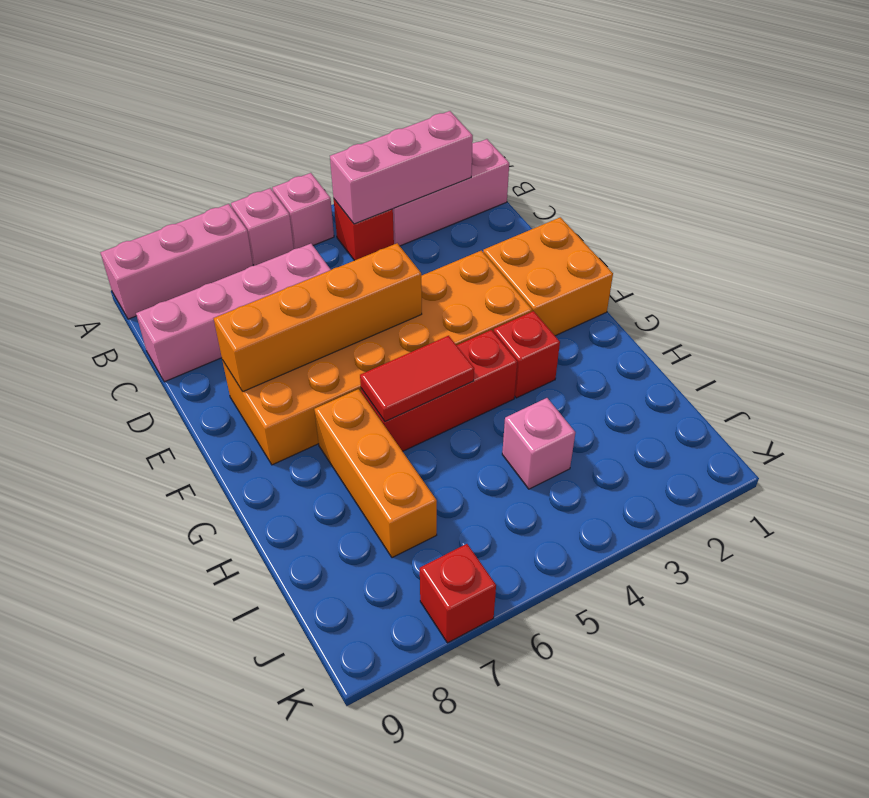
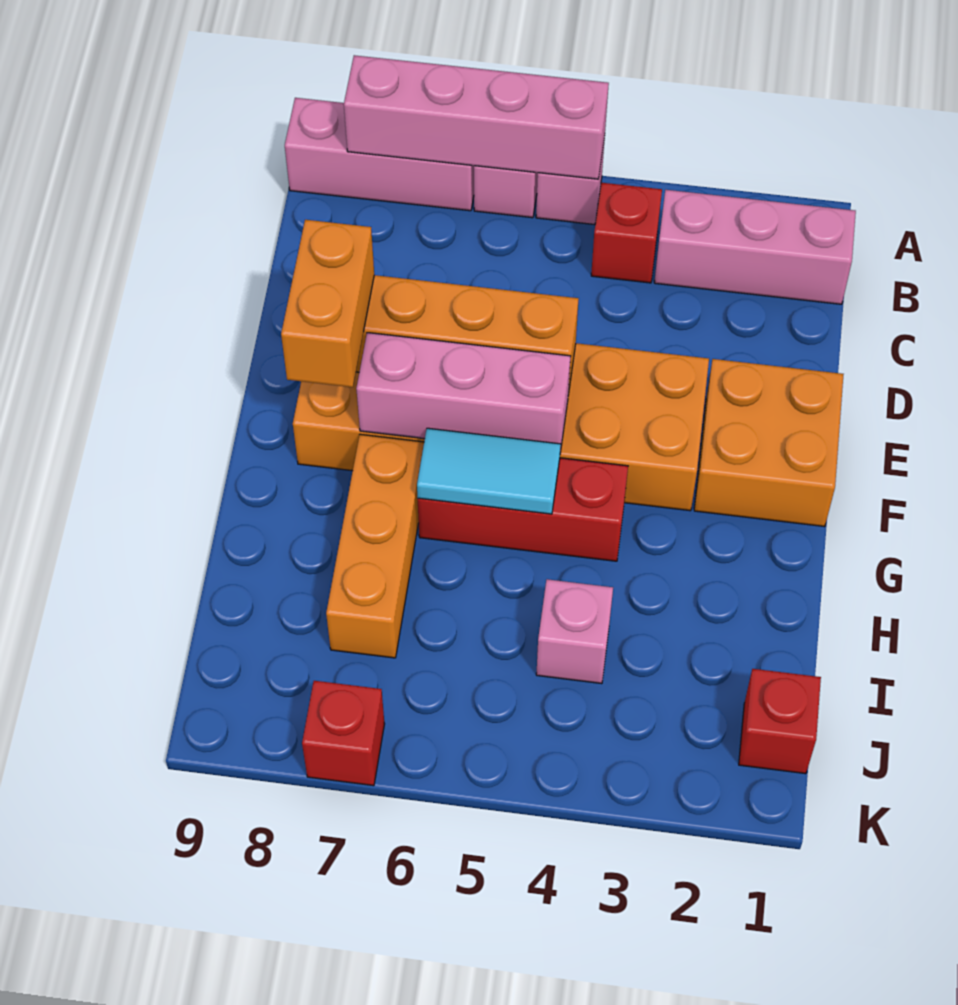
pink brick B2:B4 level 2 -> pink brick F5:F7 level 2
pink brick C6:C9 level 1 -> pink brick A5:A8 level 2
none -> orange brick E8:F8 level 3
red brick G3 level 1 -> red brick J1 level 1
red tile G5:G6 level 2 -> cyan tile G5:G6 level 2

